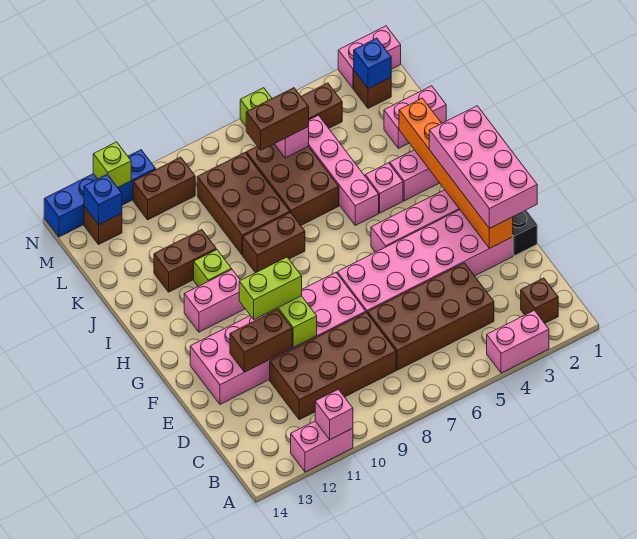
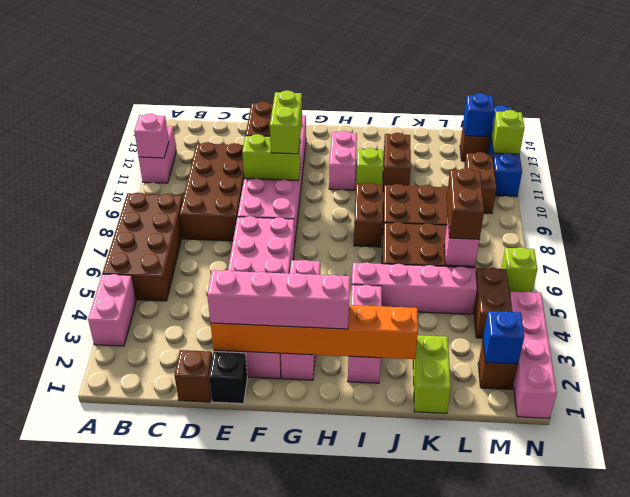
brown brick B2 level 1 -> brown brick D1 level 1
brown brick C4:D7 level 1 -> brown brick A5:B8 level 1
pink brick E1:H2 level 3 -> pink brick E2:H2 level 3
pink brick K1:K2 level 1 -> lime brick K1:K2 level 1
pink brick N1:N2 level 1 -> pink brick N1:N4 level 1

